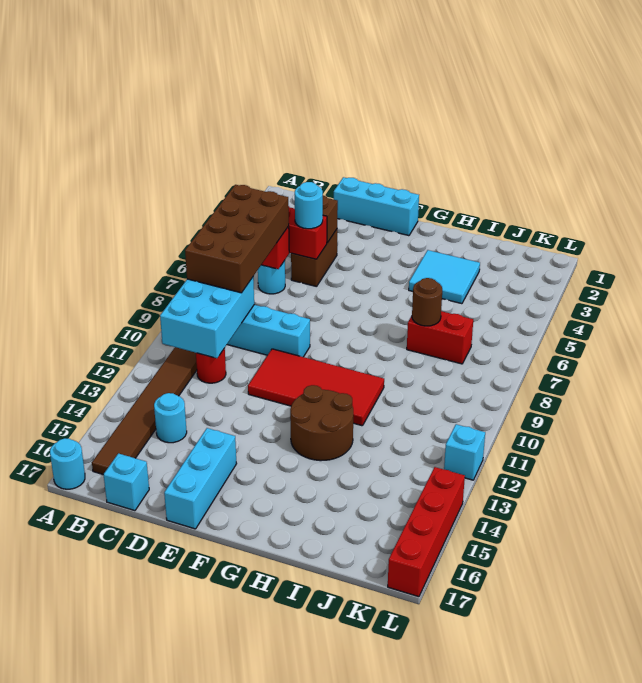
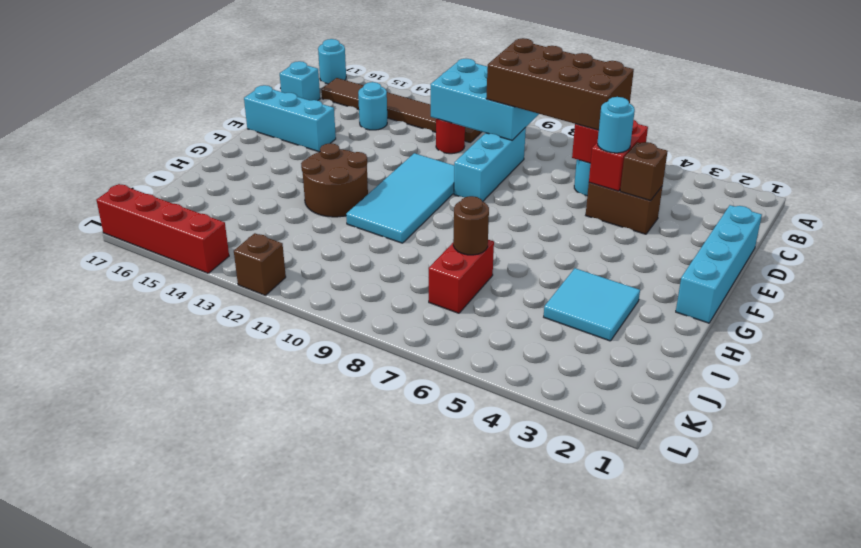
cyan brick D1:F1 level 1 -> cyan brick D1:G1 level 1
red tile E10:H11 level 1 -> cyan tile E10:H11 level 1
cyan brick L12 level 1 -> brown brick L12 level 1

